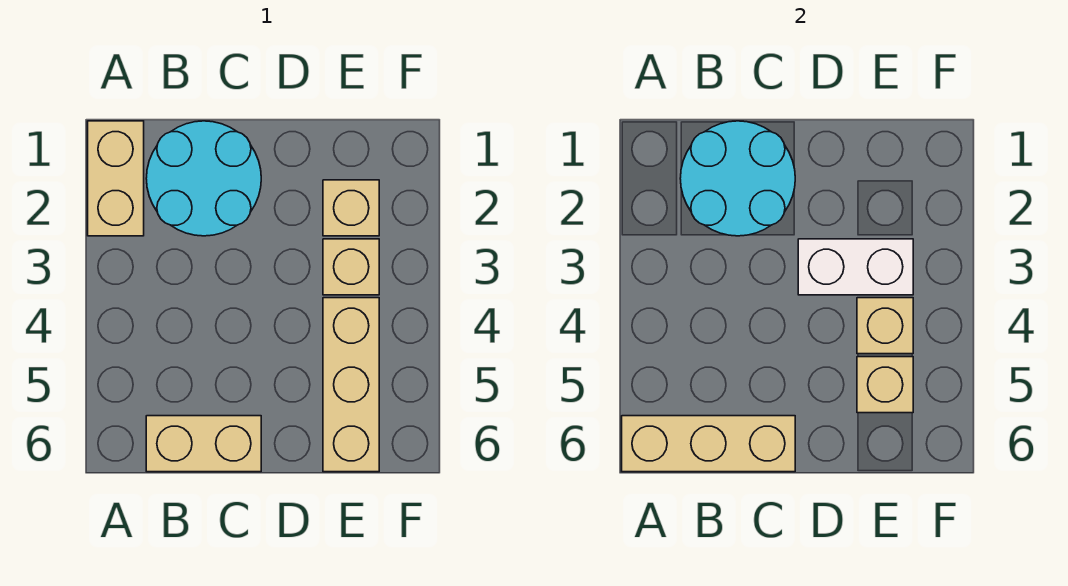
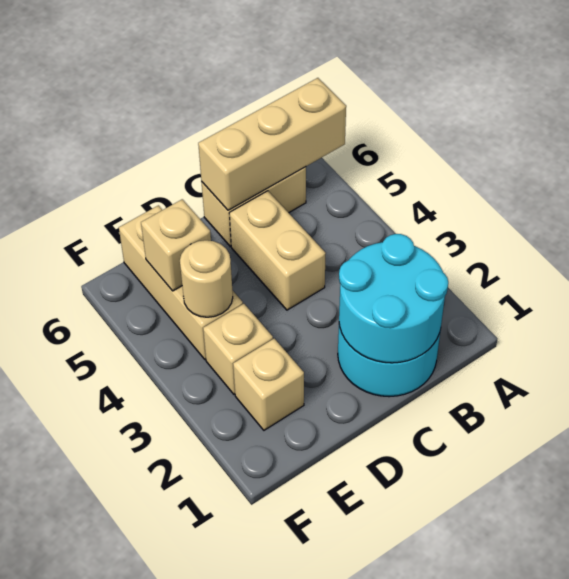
tan brick A1:A2 level 1 -> tan brick C4:C5 level 1
white brick D3:E3 level 2 -> none
tan brick E4 level 2 -> tan round brick E4 level 2

